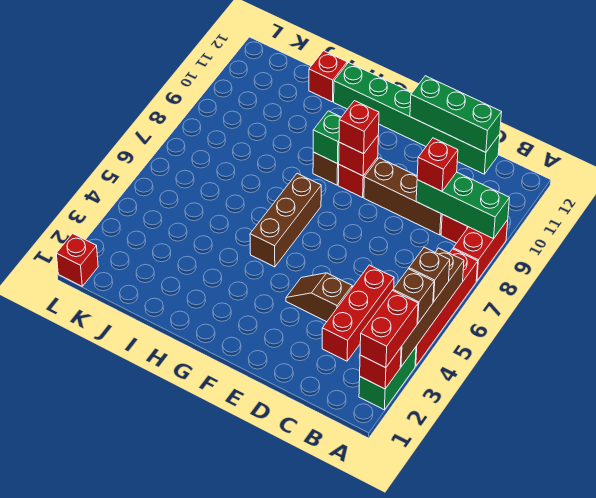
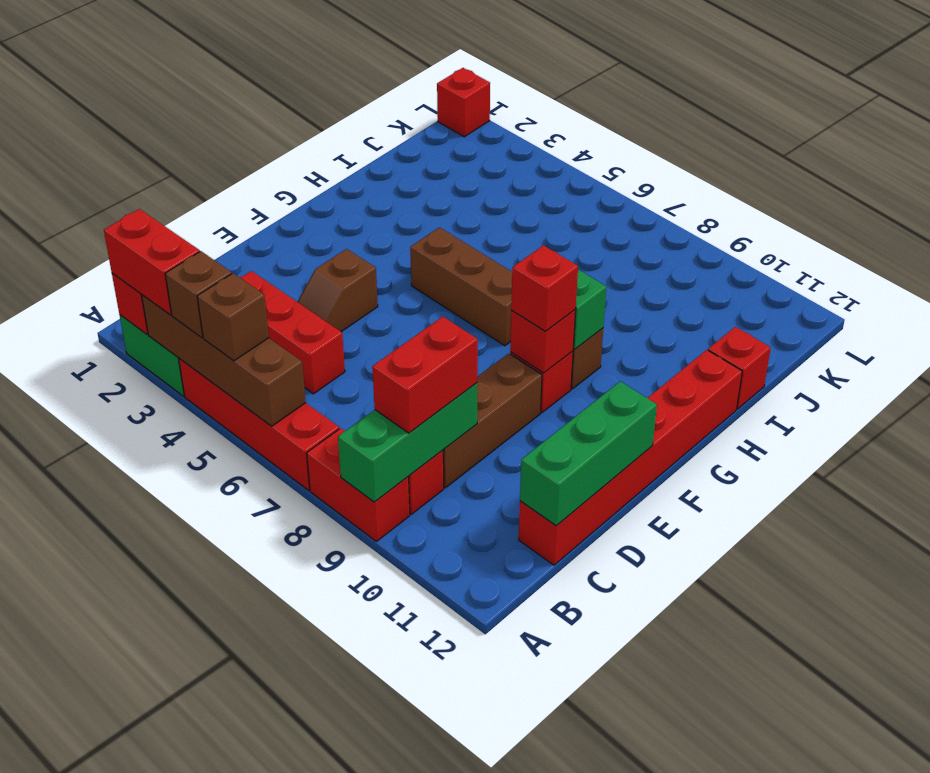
red brick C9 level 3 -> red brick B9:C9 level 3
green brick C12:H12 level 1 -> red brick C12:H12 level 1
brown slope D4:E4 level 1 top D -> brown slope D4:E4 level 1 top E

